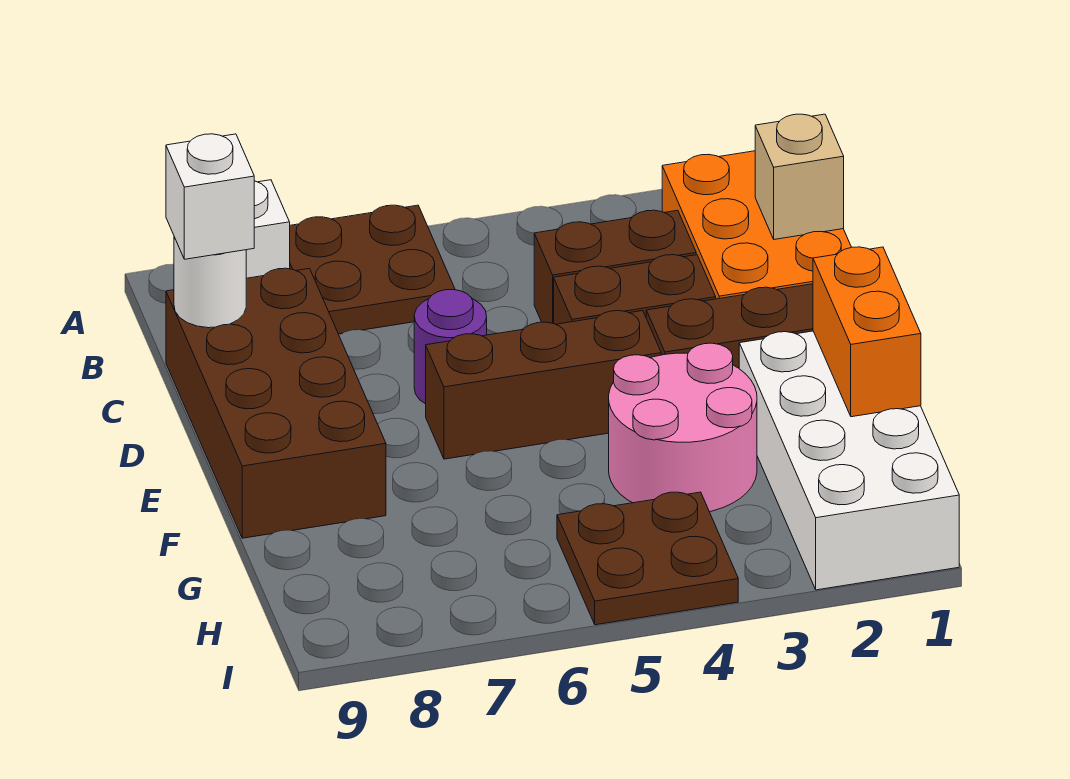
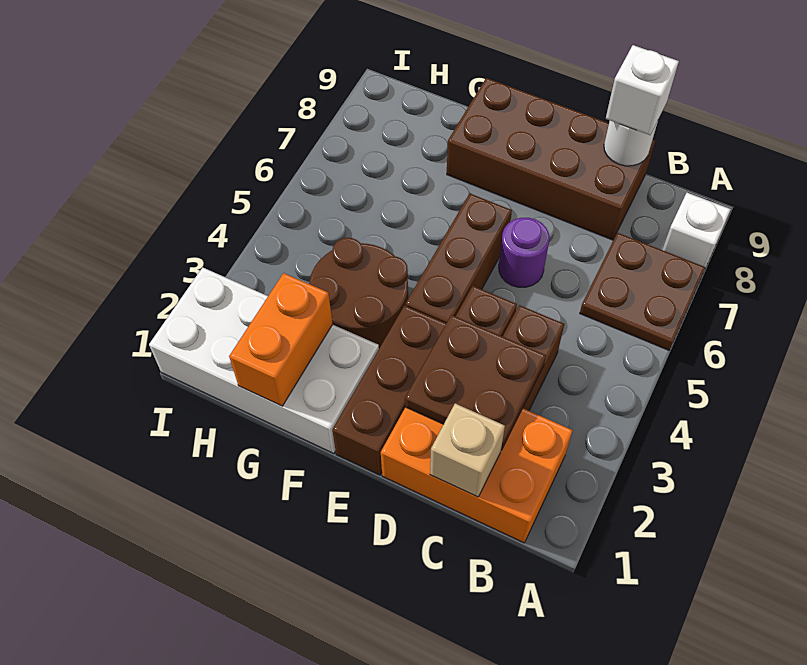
orange brick F1:G1 level 2 -> orange brick G1:G2 level 2
pink round brick F3:G4 level 1 -> brown round brick F3:G4 level 1
brown plate H4:I5 level 1 -> brown plate C2:D3 level 2

